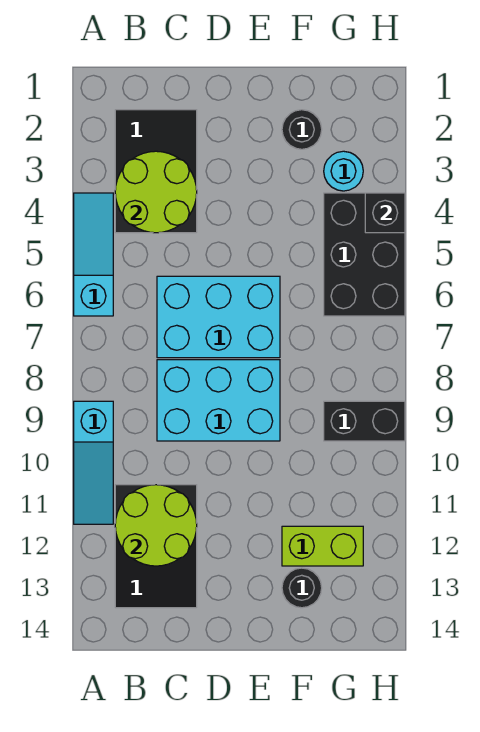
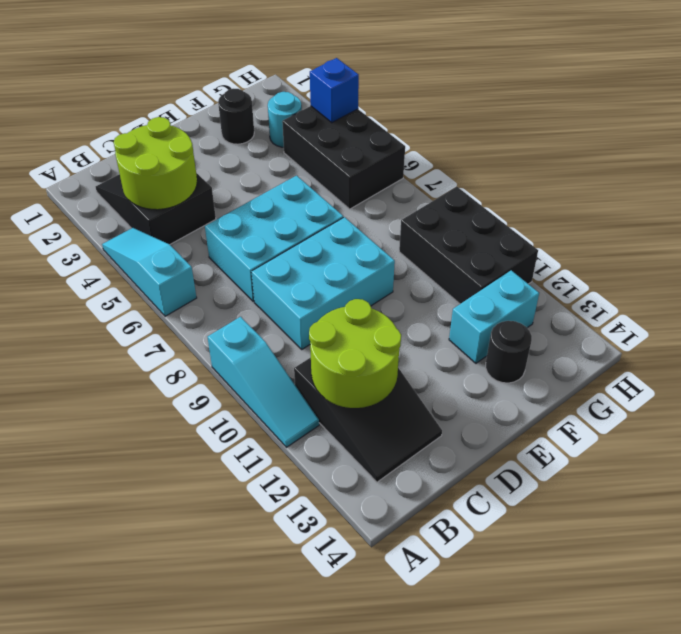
lime brick F12:G12 level 1 -> cyan brick F12:G12 level 1
black brick G9:H9 level 1 -> black brick G9:H11 level 1
black brick H4 level 2 -> blue brick H4 level 2

